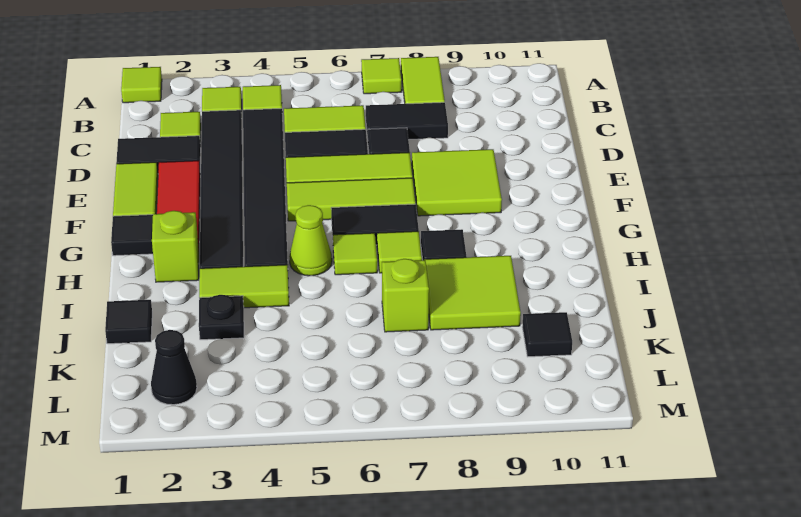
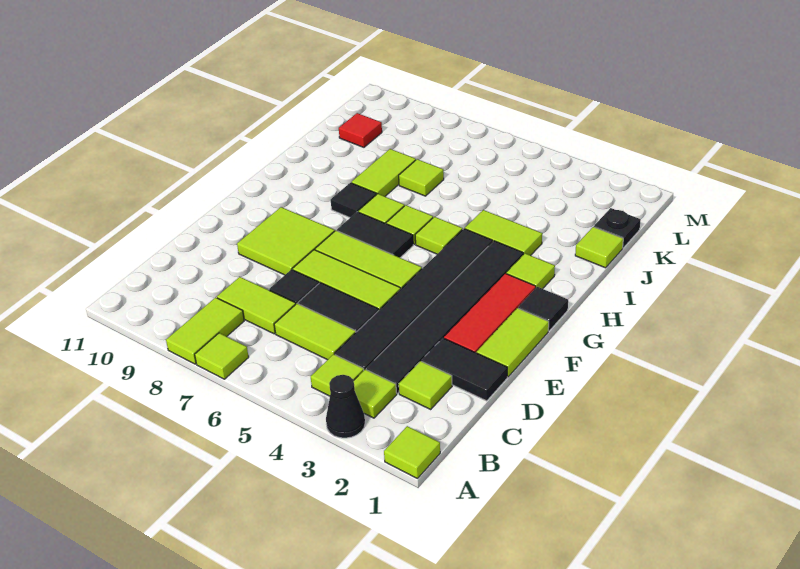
black tile C7:C8 level 1 -> lime tile C7:C8 level 1
lime brick H2 level 1 -> lime tile H2 level 1
lime cone H5 level 1 -> lime tile H5 level 1
lime tile I8:J9 level 1 -> lime tile I8:J8 level 1
black tile J1 level 1 -> lime tile J1 level 1
black plate J3 level 1 -> black plate K1 level 1
lime brick J7 level 1 -> lime tile J7 level 1
black tile K10 level 1 -> red tile K10 level 1
black cone L2 level 1 -> black cone A3 level 1

